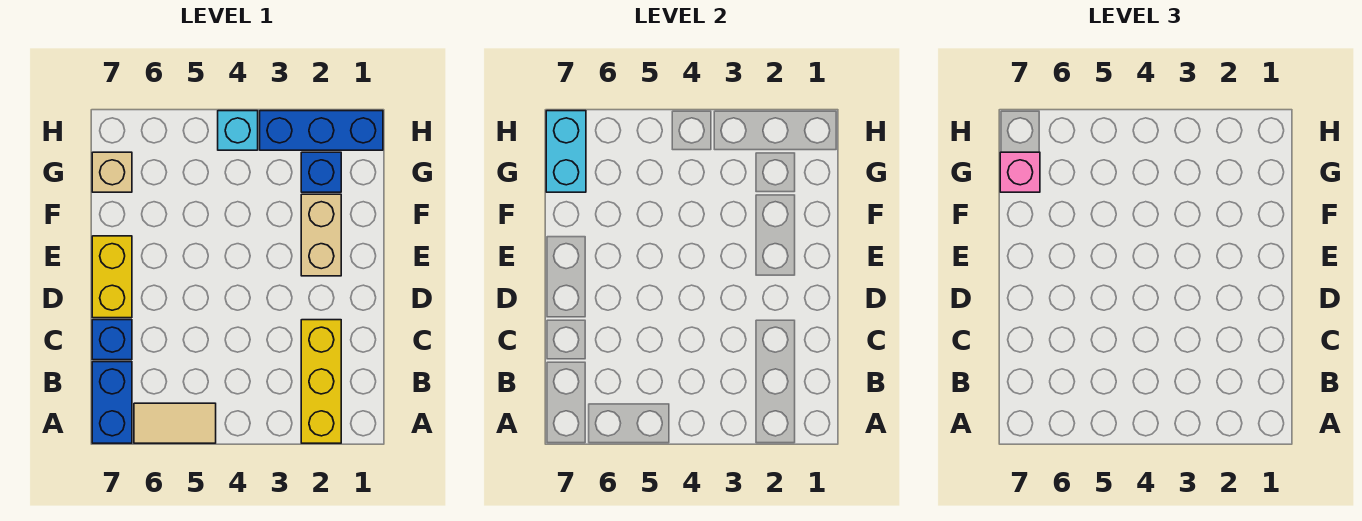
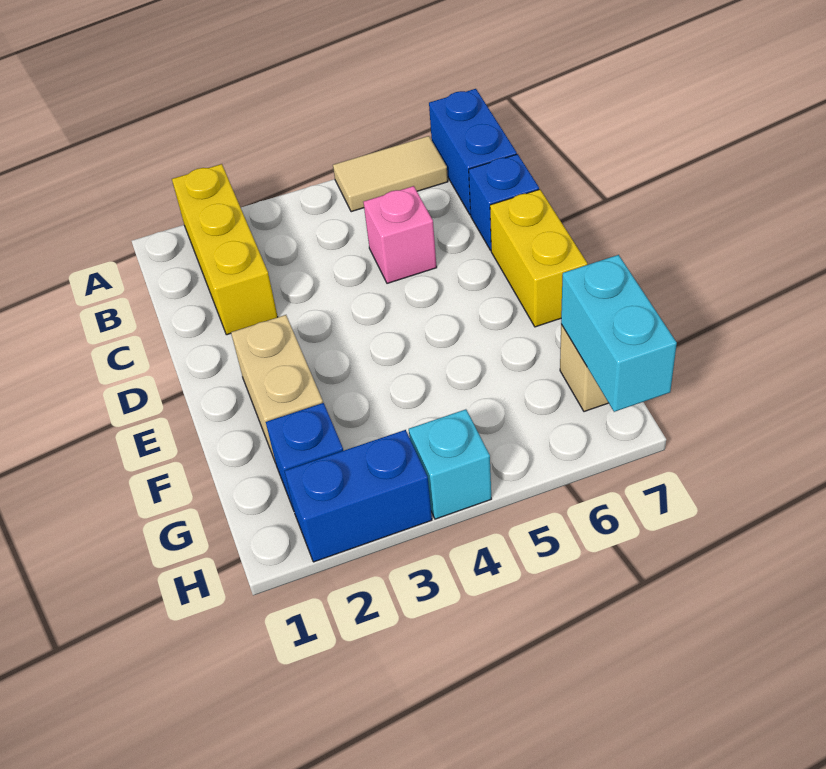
pink brick G7 level 3 -> pink brick C5 level 1
blue brick H1:H3 level 1 -> blue brick H2:H3 level 1

